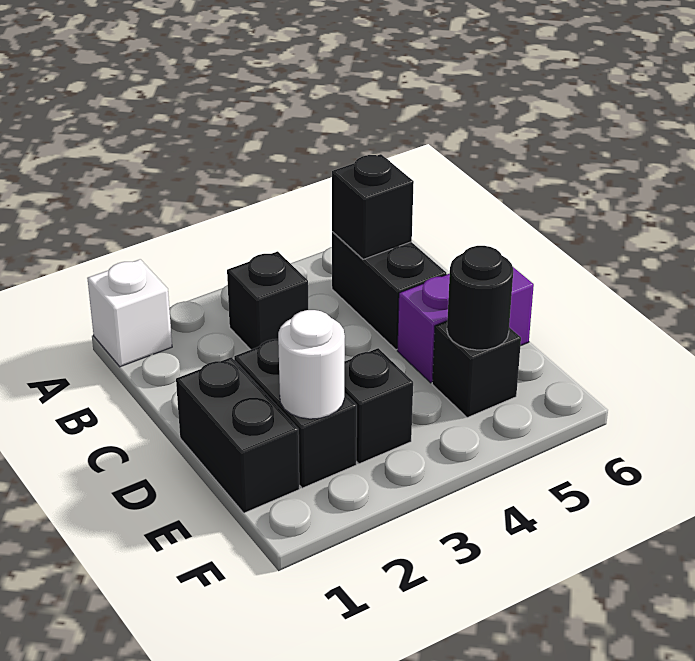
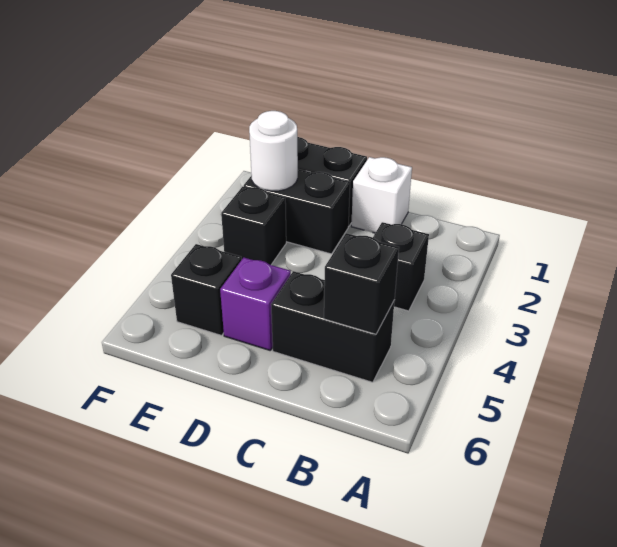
white brick A1 level 1 -> white brick C1 level 1
purple brick D5:D6 level 1 -> purple brick D5 level 1
black round brick E5 level 2 -> none

